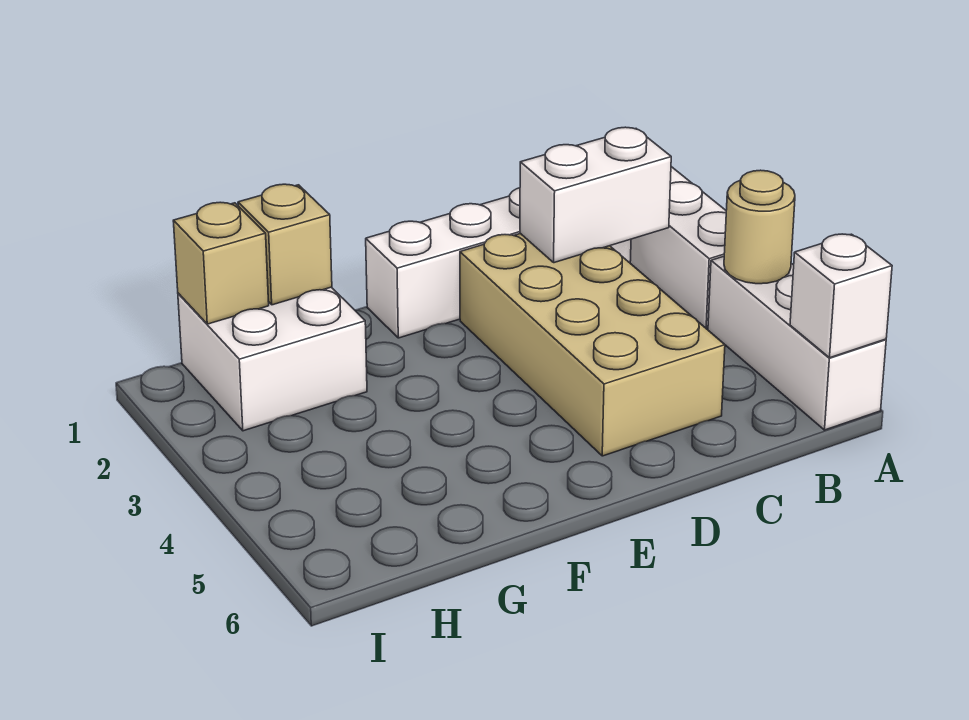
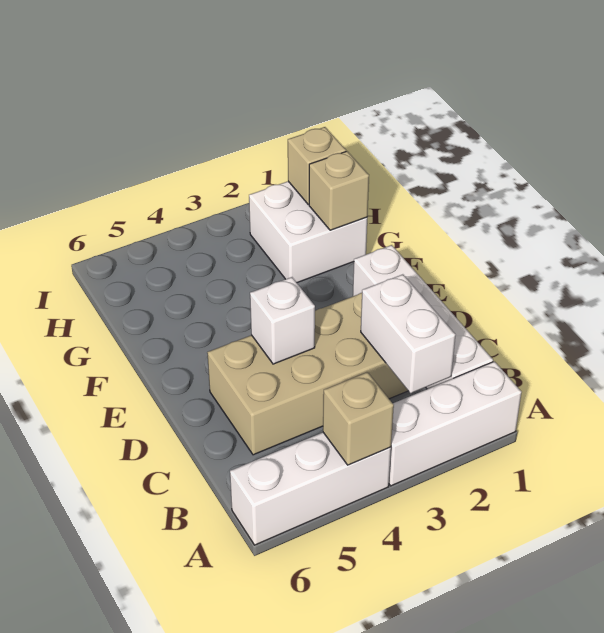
tan round brick A4 level 2 -> tan brick A4 level 2
white brick A6 level 2 -> white brick D4 level 2

